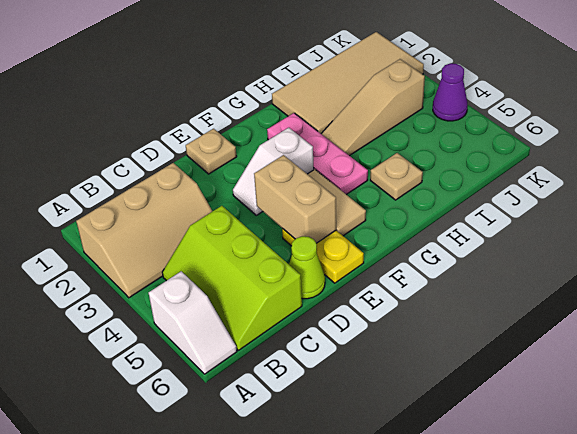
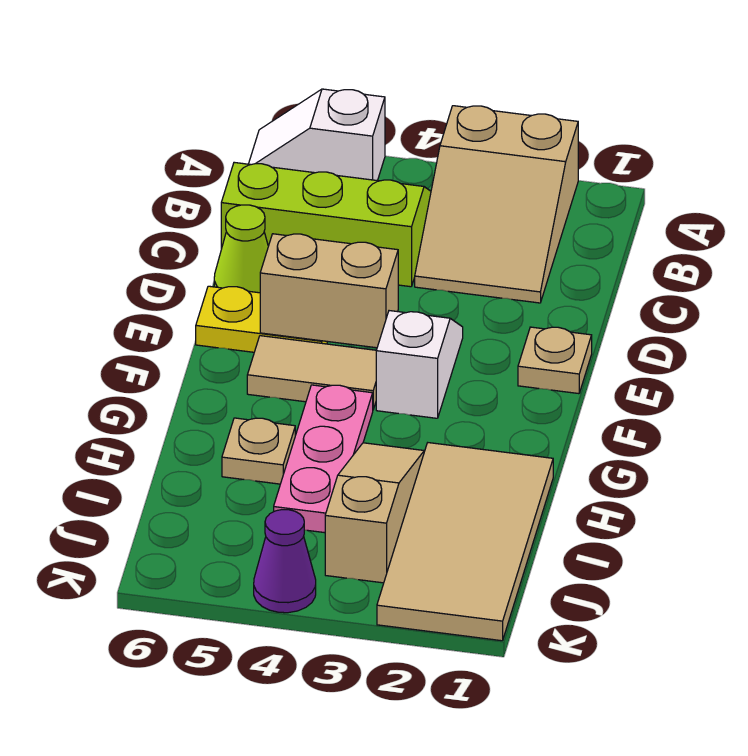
tan slope A2:C3 level 1 top 2 -> tan slope A2:C3 level 1 top A
pink plate G2:G4 level 1 -> pink plate G4:I4 level 1

